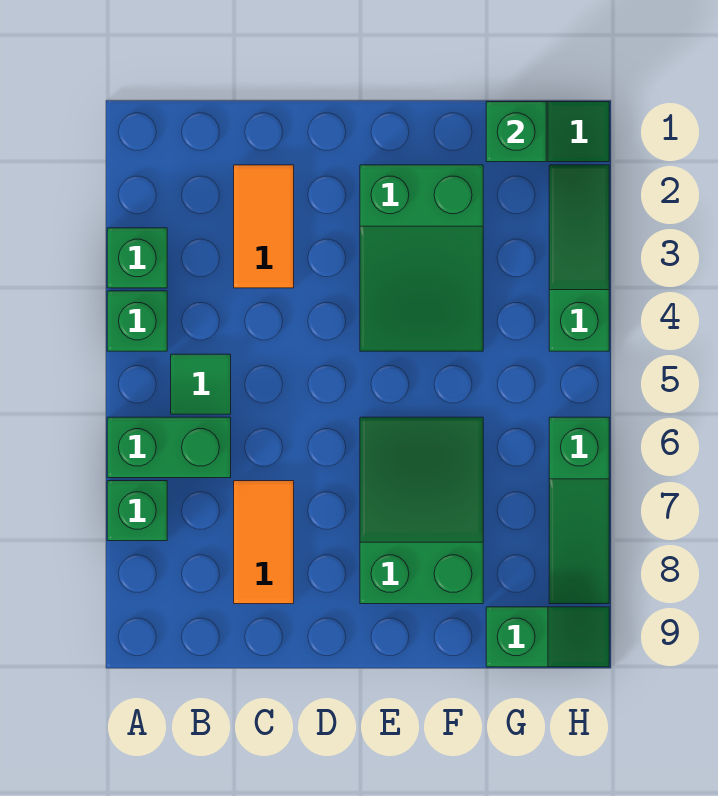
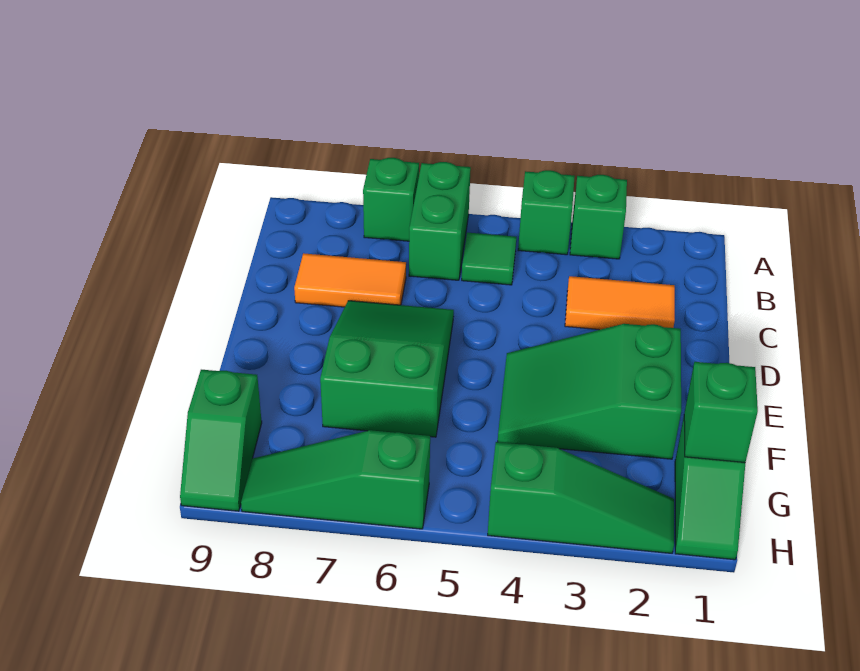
green slope E6:F8 level 1 top 8 -> green slope D6:F7 level 1 top F

